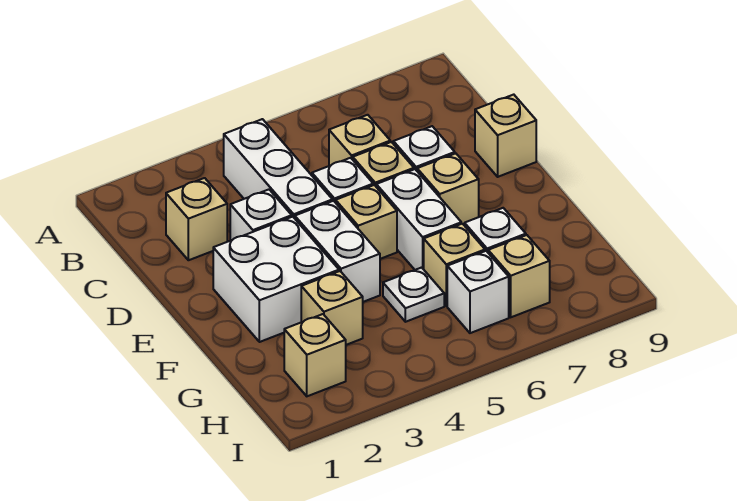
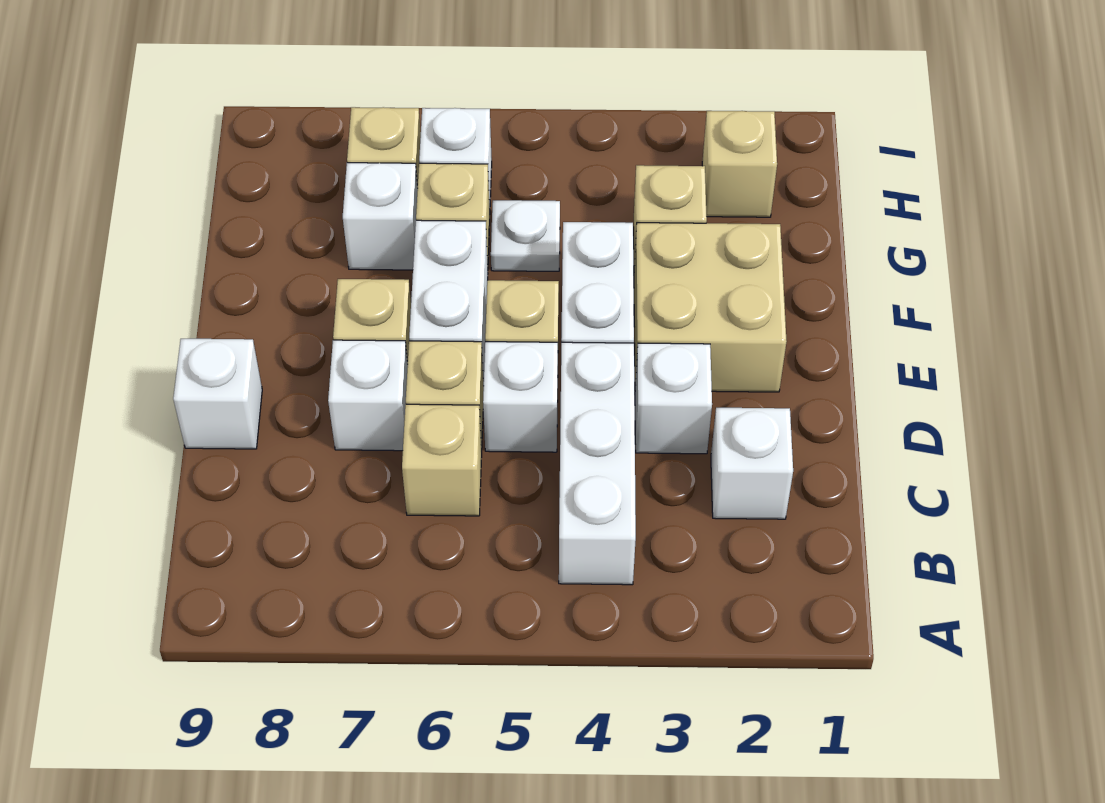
tan brick C2 level 1 -> white brick C2 level 1
tan brick D9 level 1 -> white brick D9 level 1
white brick E2:F3 level 1 -> tan brick E2:F3 level 1

